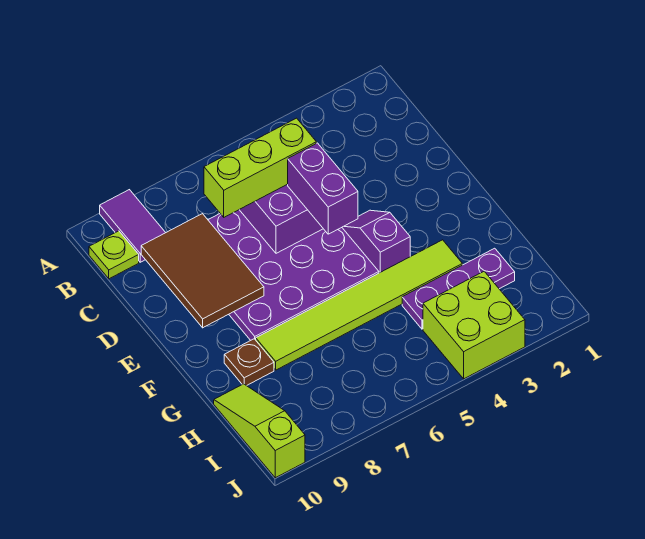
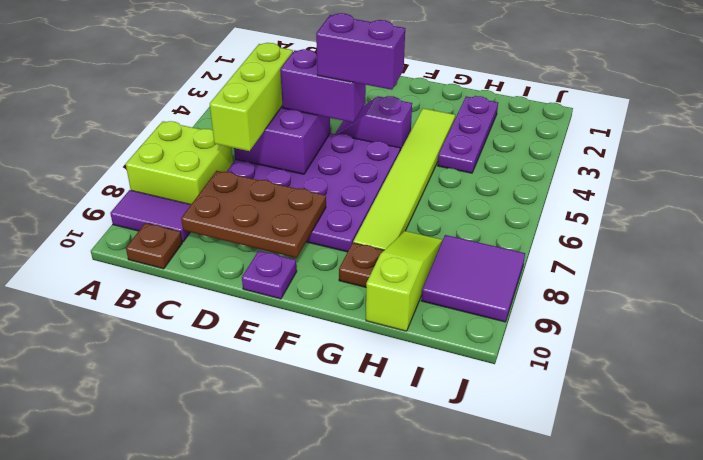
lime plate B10 level 1 -> brown plate B10 level 1
brown tile C8:E9 level 2 -> brown plate C8:E9 level 2
none -> purple brick E5:F5 level 4
none -> purple plate E10 level 1
lime slope H10:J10 level 1 top J -> lime slope H8:H10 level 1 top 10
lime brick I3:J4 level 1 -> lime brick A7:B8 level 1
none -> purple tile I8:J9 level 1

